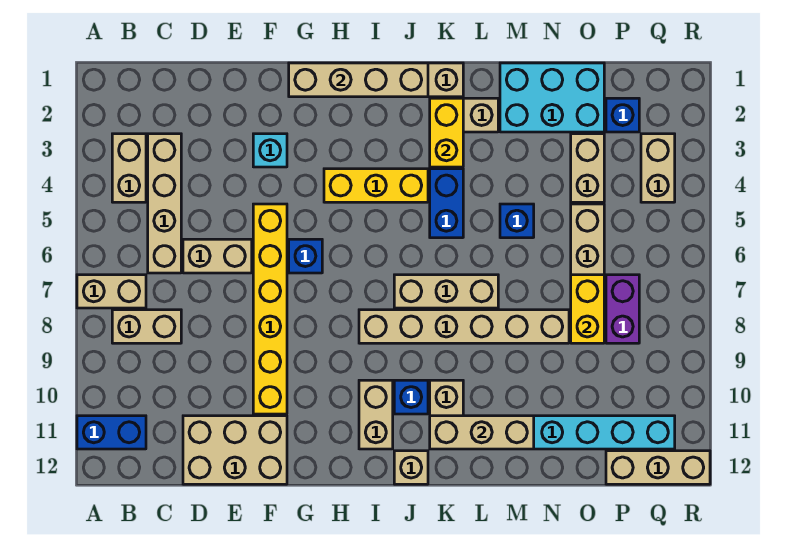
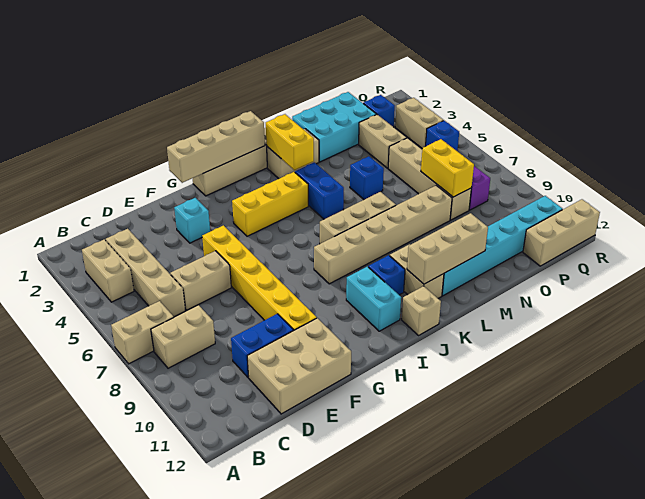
blue brick A11:B11 level 1 -> blue brick D10:E10 level 1
blue brick G6 level 1 -> blue brick Q5 level 1
tan brick I10:I11 level 1 -> cyan brick I10:I11 level 1

